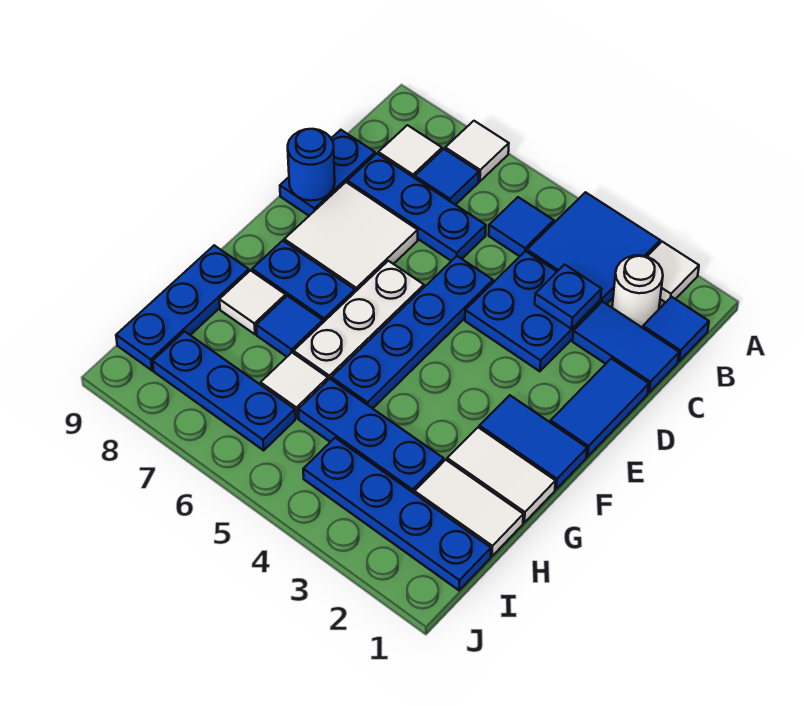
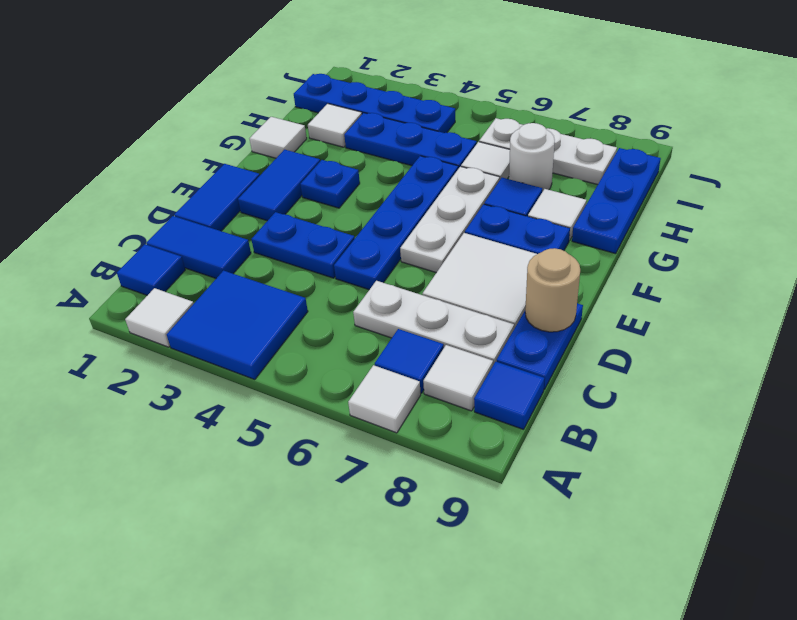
white round brick B2 level 1 -> white round brick H7 level 1
blue tile B5 level 1 -> blue tile B9 level 1
blue plate C3:D4 level 1 -> blue plate D3:D4 level 1
blue plate C3 level 2 -> blue plate F3 level 1
blue plate C6:C8 level 1 -> white plate C6:C8 level 1
blue round brick D9 level 2 -> tan round brick D9 level 2
blue tile F1:F2 level 1 -> blue tile E2:F2 level 1
white tile G1:G2 level 1 -> white tile G1 level 1
white tile H1:H2 level 1 -> white tile H2 level 1
blue plate I6:I8 level 1 -> white plate I6:I8 level 1

